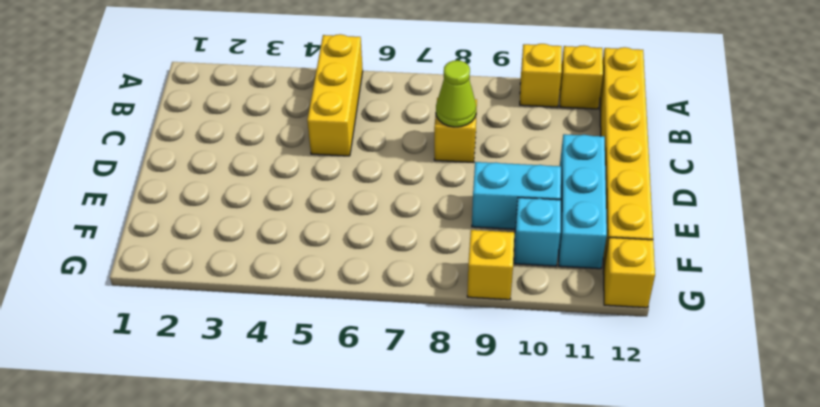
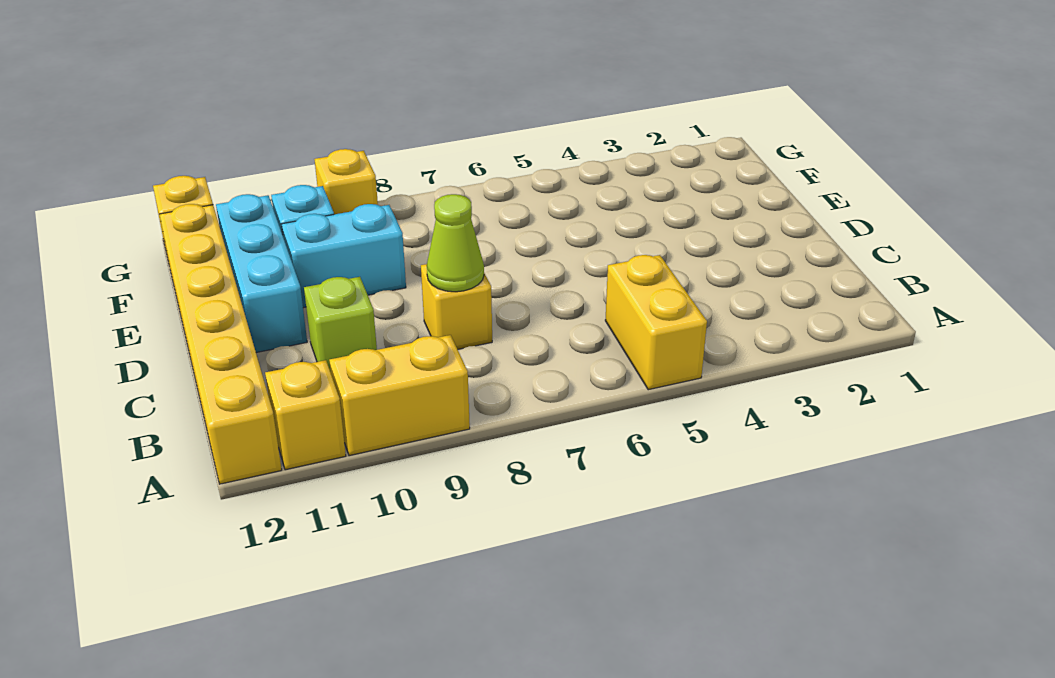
yellow brick A5:C5 level 1 -> yellow brick A5:B5 level 1
yellow brick A10 level 1 -> yellow brick A9:A10 level 1
none -> lime brick C10 level 1

